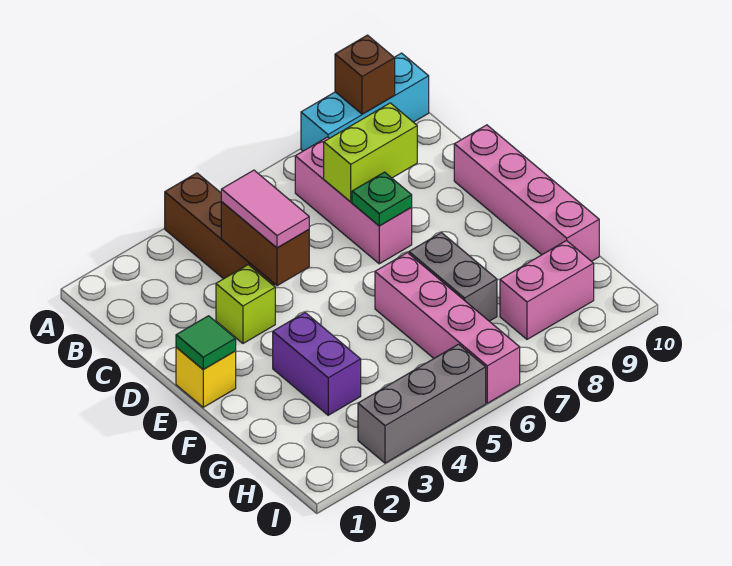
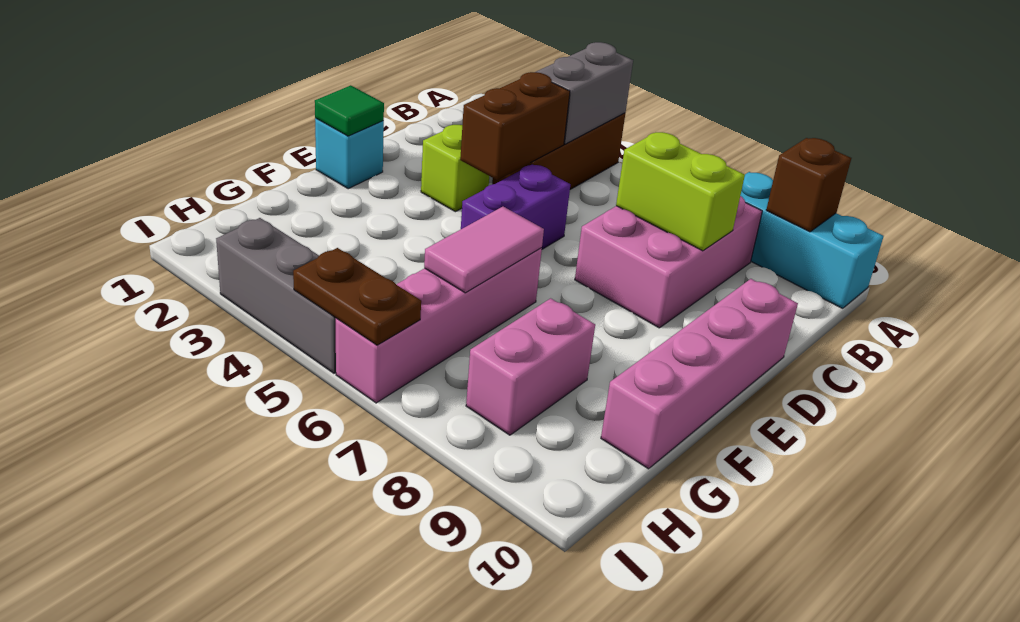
pink brick B7:D7 level 1 -> pink brick B7:D8 level 1
pink tile C4:D4 level 3 -> pink tile F6:G6 level 2
green plate D7 level 2 -> none
yellow brick E1 level 1 -> cyan brick E1 level 1
purple brick F3:G3 level 1 -> purple brick D5:E5 level 1
grey brick F7:G7 level 1 -> grey brick A4:B4 level 2
pink brick H8:H9 level 1 -> pink brick G8:H8 level 1
none -> brown plate I5:I6 level 2

